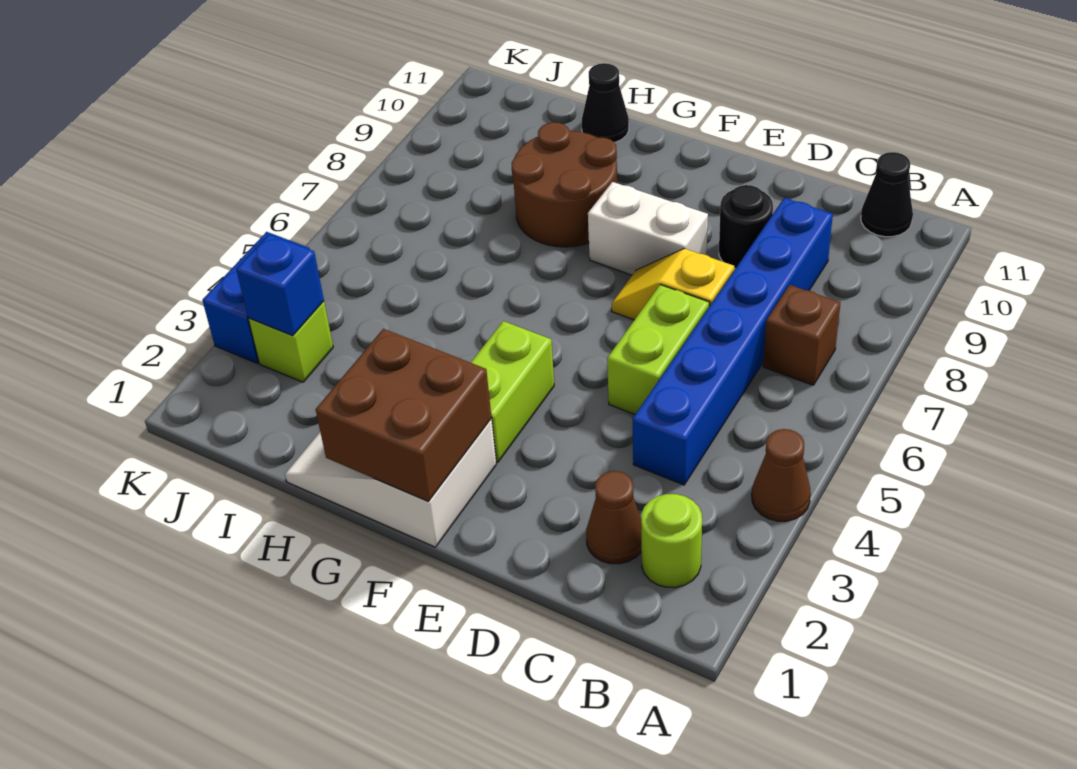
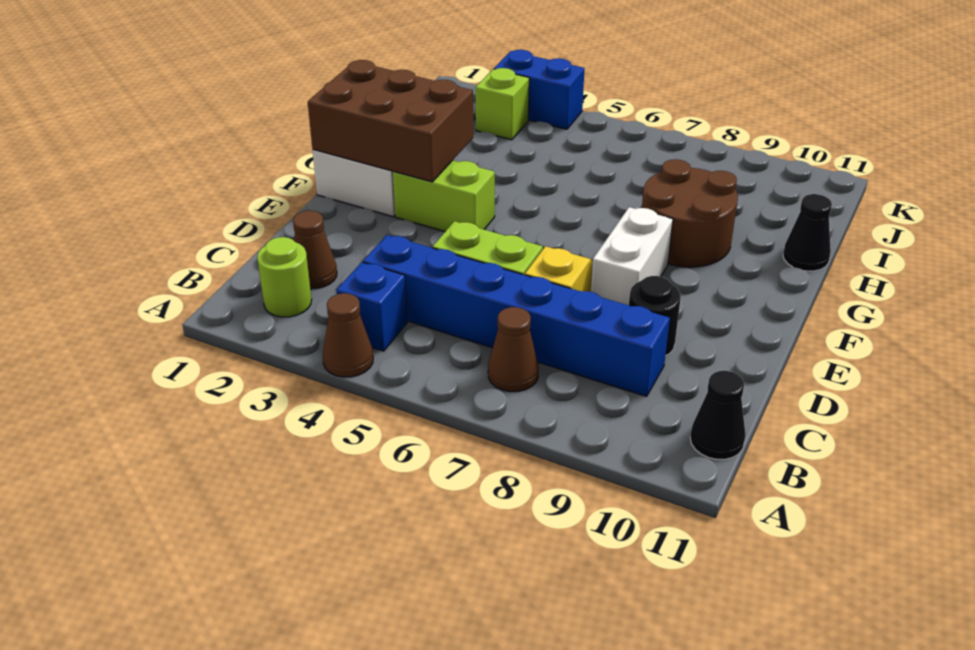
brown brick B7 level 1 -> brown cone B7 level 1
brown brick F1:G2 level 2 -> brown brick F1:G3 level 2
blue brick J3 level 2 -> blue brick B4 level 1

